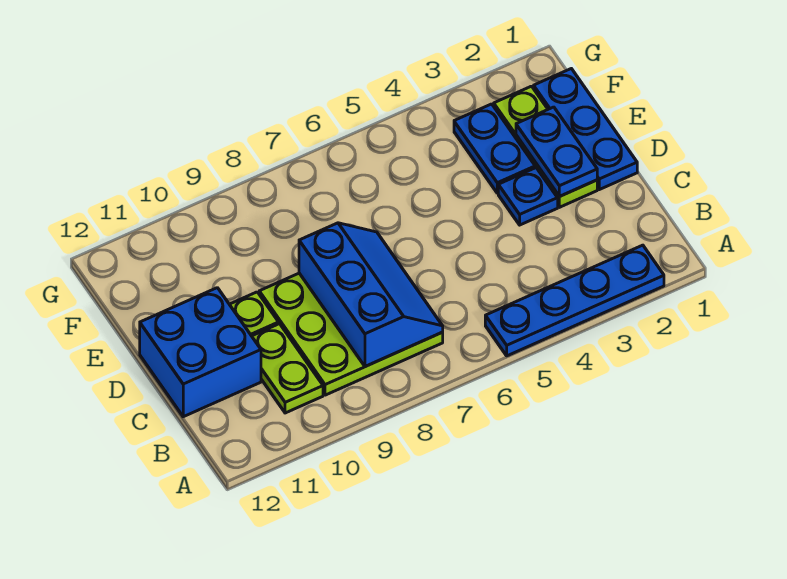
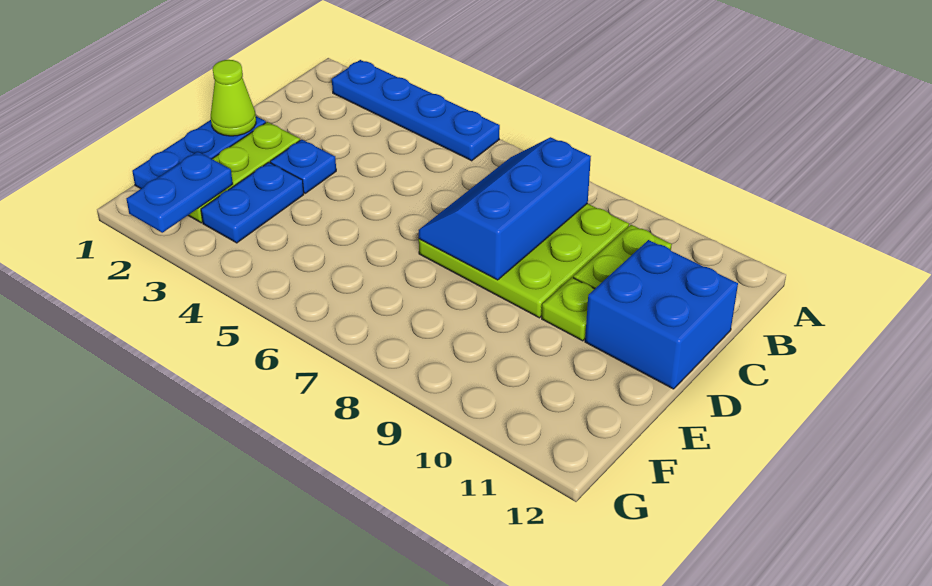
none -> lime cone D1 level 2
blue plate D2:E2 level 2 -> blue plate F2:G2 level 2

